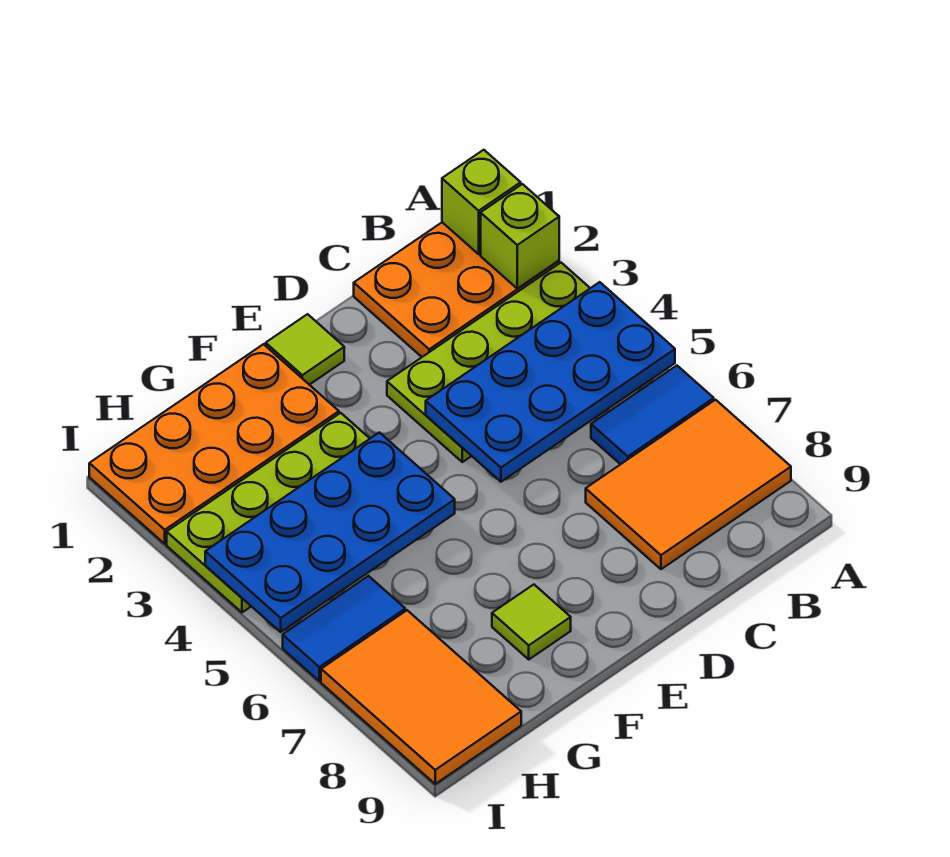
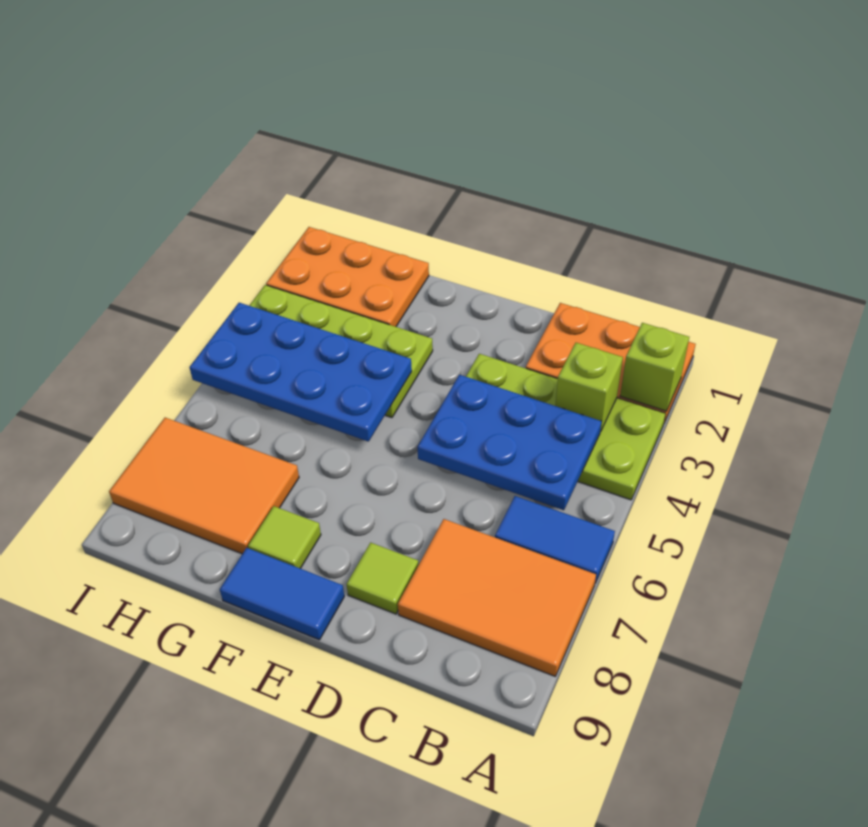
lime brick A1 level 2 -> lime brick B3 level 2
blue plate A4:D5 level 2 -> blue plate B4:D5 level 2
lime tile E1 level 1 -> lime tile D8 level 1
orange plate F1:I2 level 1 -> orange plate G1:I2 level 1
blue tile H6:I6 level 1 -> blue tile E9:F9 level 1
orange tile H7:I9 level 1 -> orange tile G7:I8 level 1

